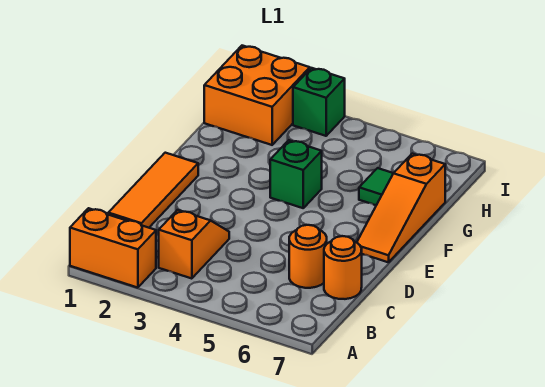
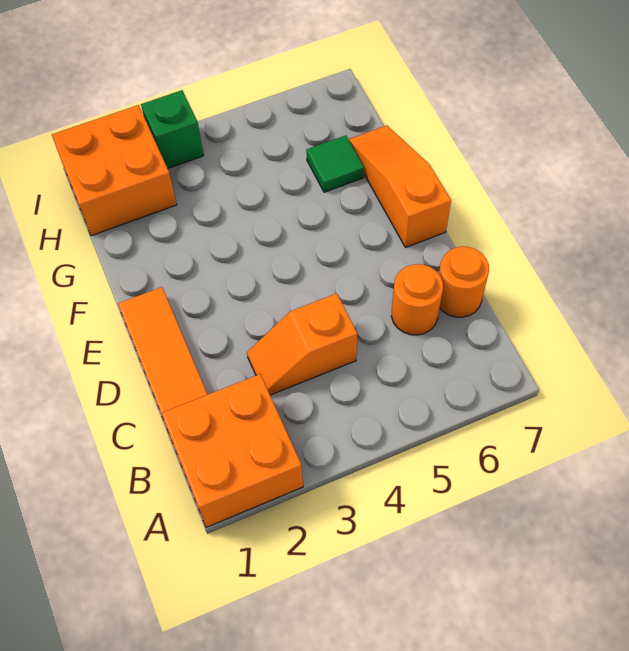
orange brick A1:A2 level 1 -> orange brick A1:B2 level 1
orange slope B3:C3 level 1 top B -> orange slope C3:C4 level 1 top 4
orange slope E7:G7 level 1 top G -> orange slope E7:G7 level 1 top E
green brick F4 level 1 -> none

